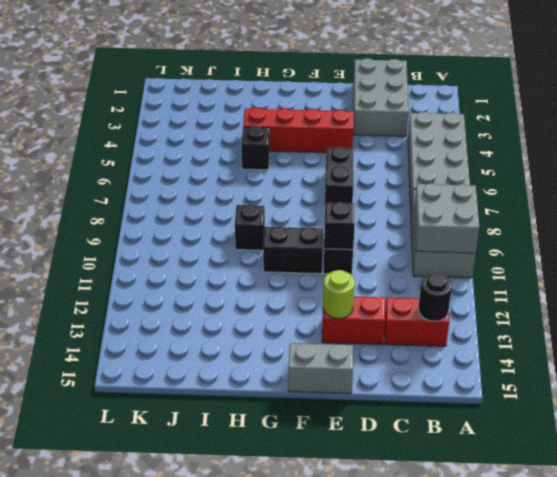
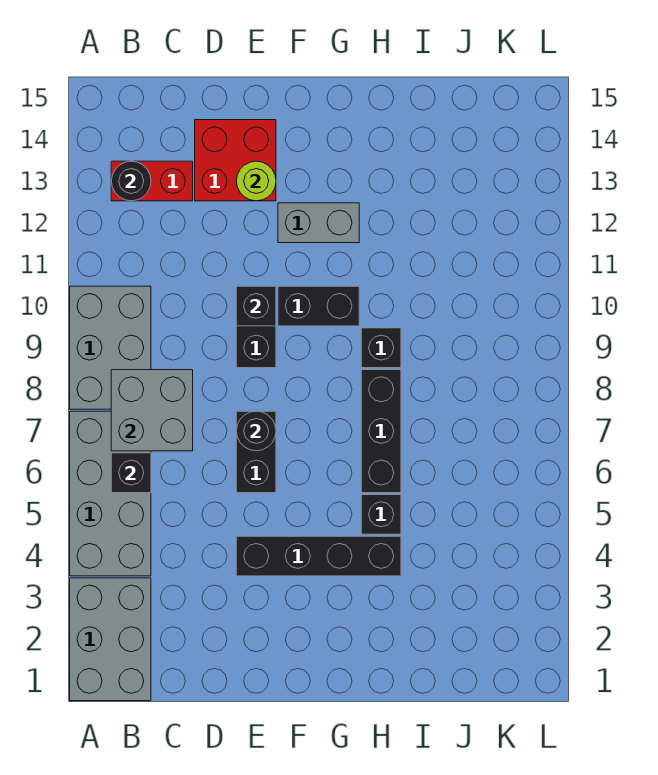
grey brick A9:B10 level 2 -> grey brick B7:C8 level 2
none -> black brick B6 level 2
grey brick C1:D3 level 1 -> grey brick A1:B3 level 1
red brick D13:E13 level 1 -> red brick D13:E14 level 1
red brick E4:H4 level 1 -> black brick E4:H4 level 1
none -> black round brick E7 level 2
grey brick E15:F15 level 1 -> grey brick F12:G12 level 1
none -> black brick H6:H8 level 1

